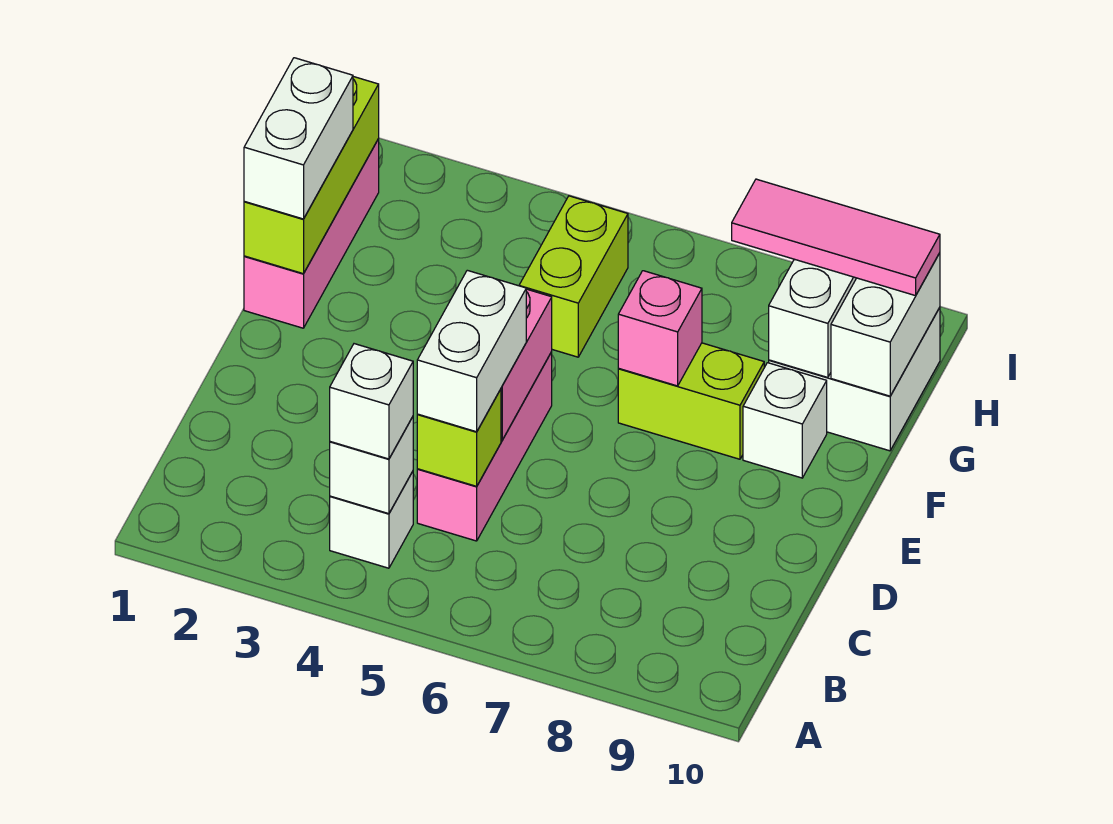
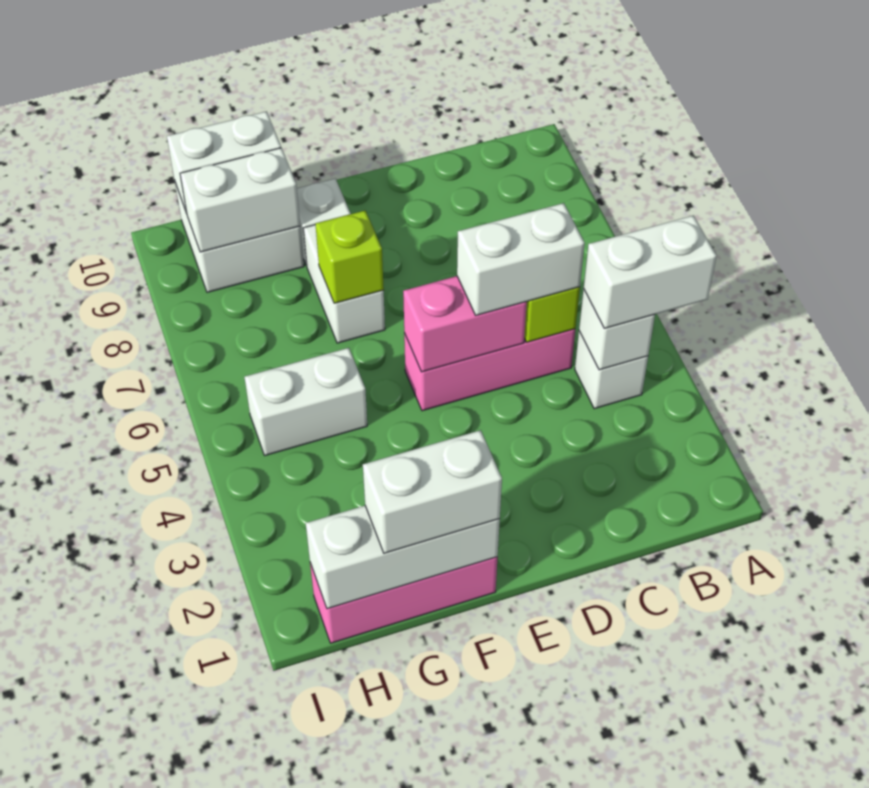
white brick B4 level 3 -> white brick A4:B4 level 3
lime brick F1:H1 level 2 -> white brick F1:H1 level 2
lime brick F7:F8 level 1 -> white brick F7:F8 level 1
pink brick F7 level 2 -> lime brick F7 level 2
lime brick G5:H5 level 1 -> white brick G5:H5 level 1
pink tile H8:H10 level 3 -> none

